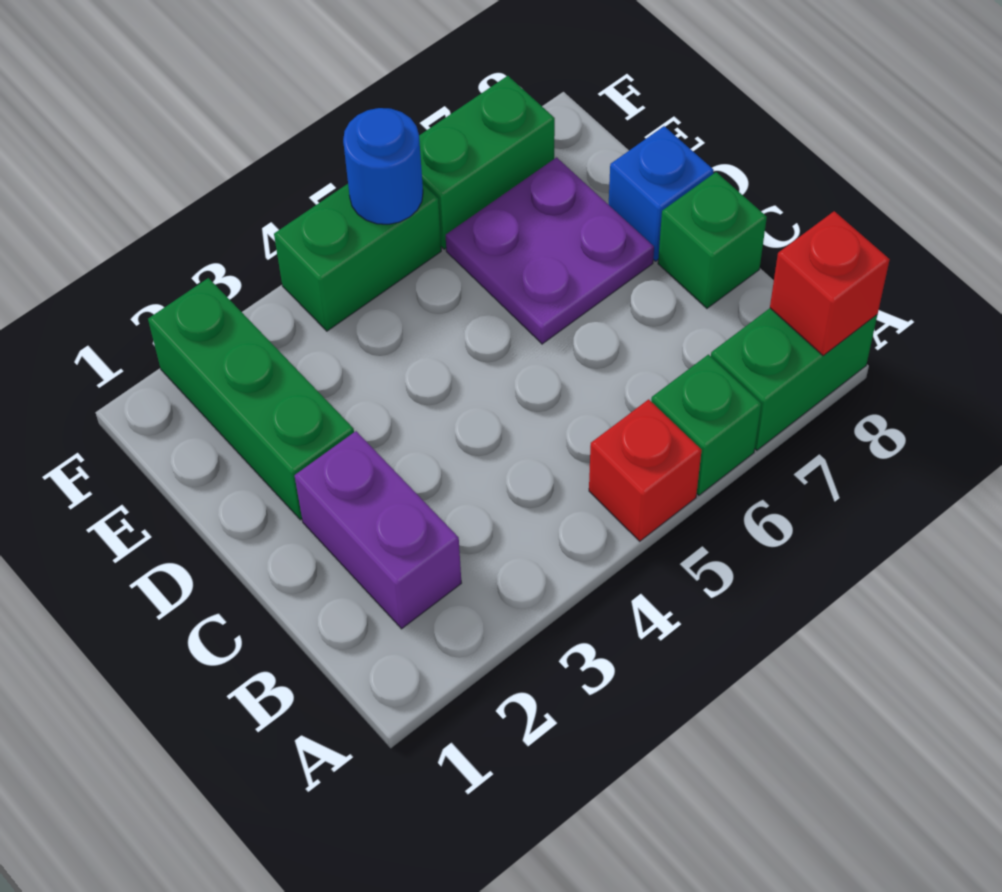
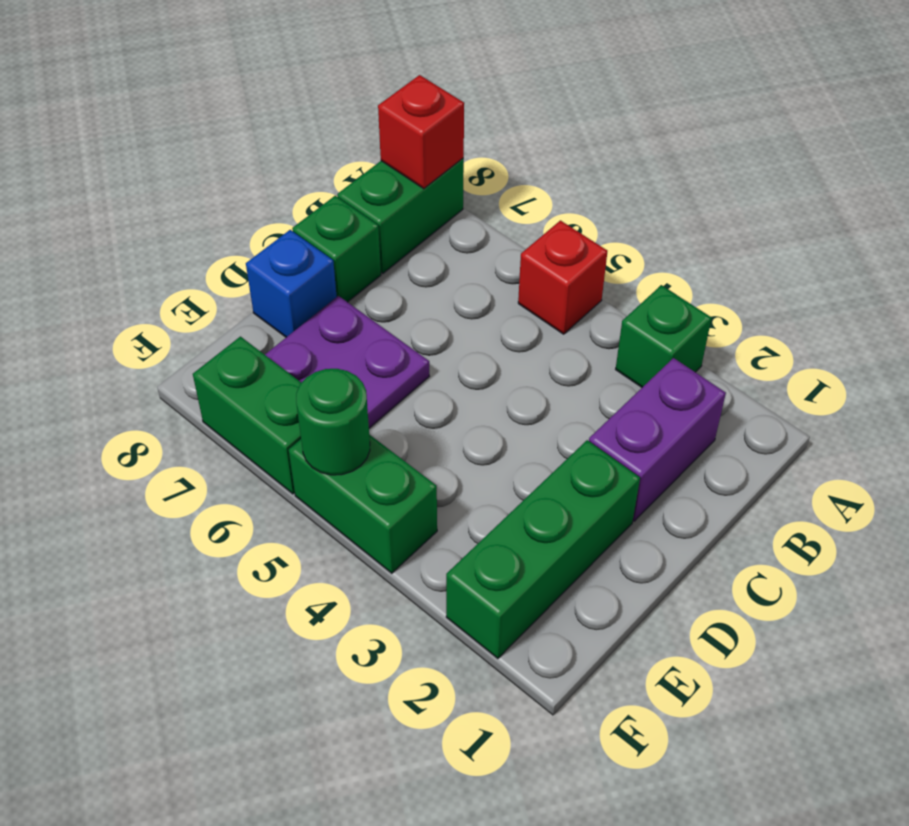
green brick A6 level 1 -> green brick A3 level 1
green brick A7:A8 level 1 -> green brick A8:B8 level 1
blue round brick F5 level 2 -> green round brick F5 level 2

